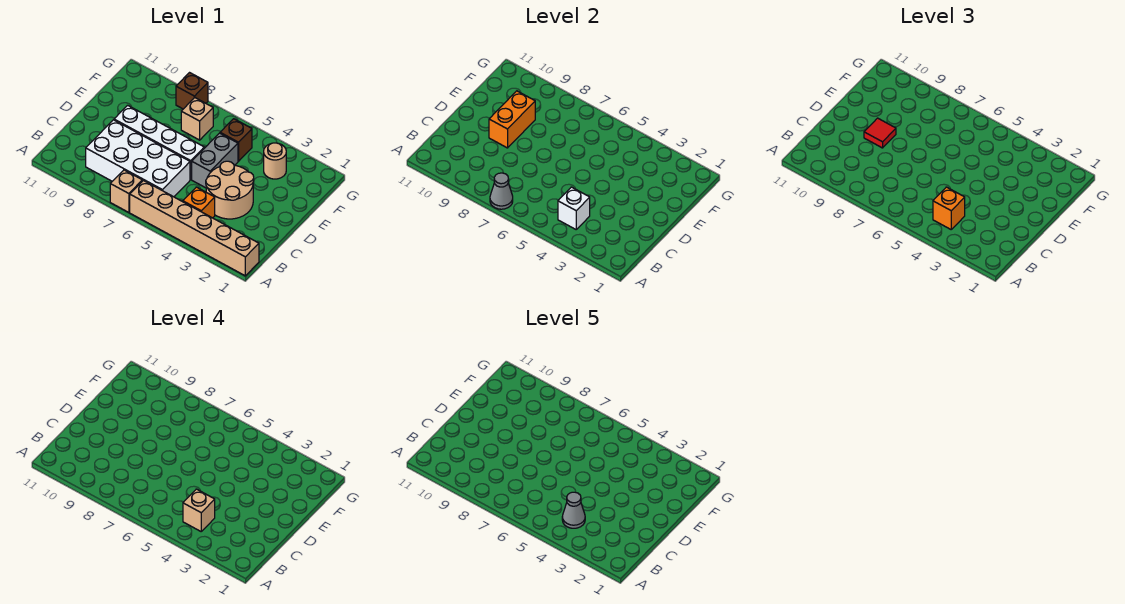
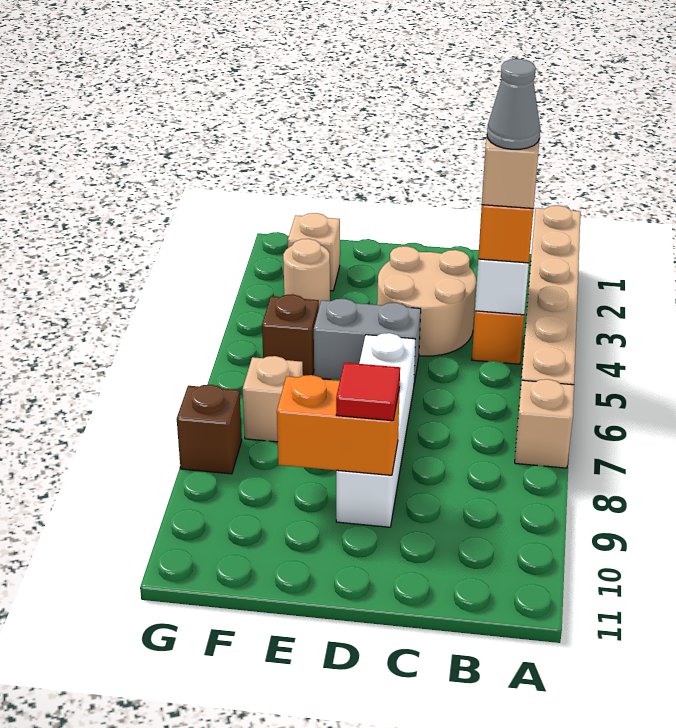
grey cone A7 level 2 -> none
white brick B6:C9 level 1 -> none
none -> tan brick F2 level 1

